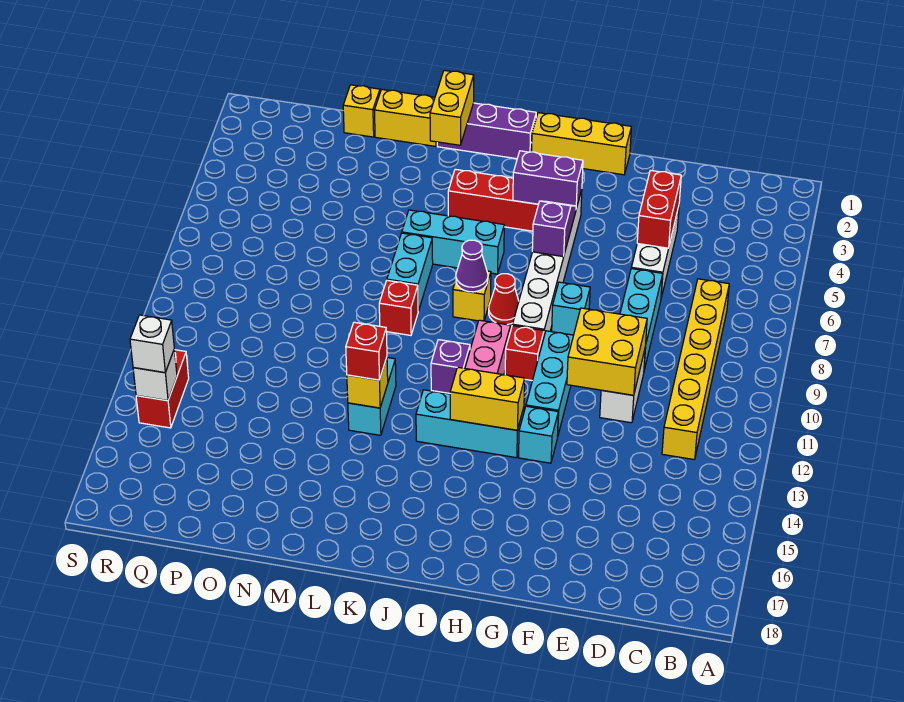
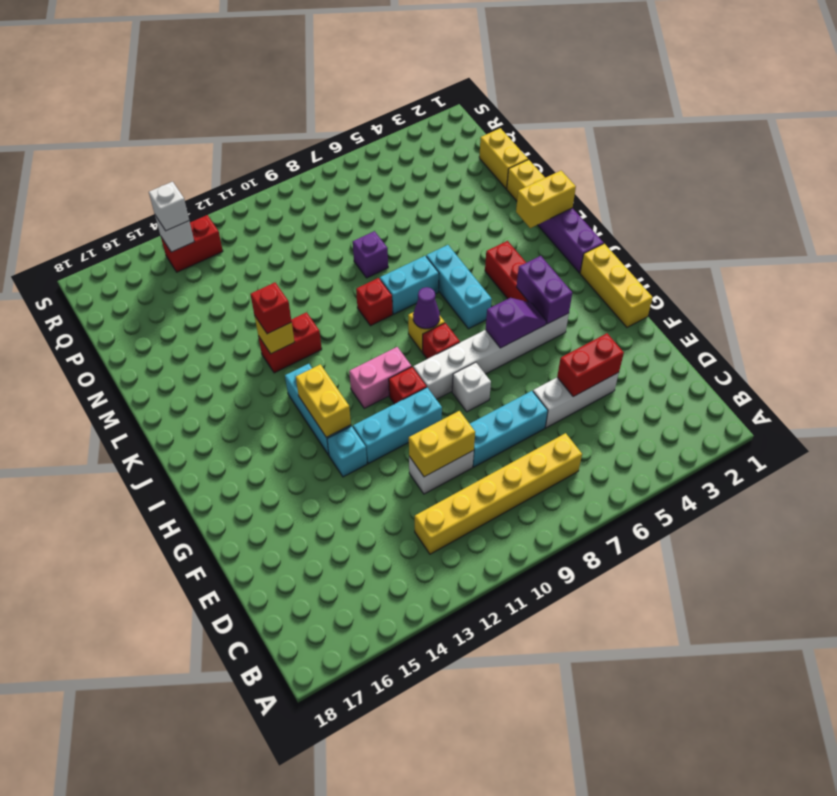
yellow brick E10:F11 level 2 -> yellow brick E10:E11 level 2
cyan brick G8 level 1 -> white brick G8 level 1
red cone I8 level 1 -> red brick I8 level 1
purple brick J11 level 1 -> purple brick N8 level 1
cyan brick L12:L13 level 1 -> red brick L12:L13 level 1
yellow brick O1 level 1 -> yellow brick O1:P1 level 1

